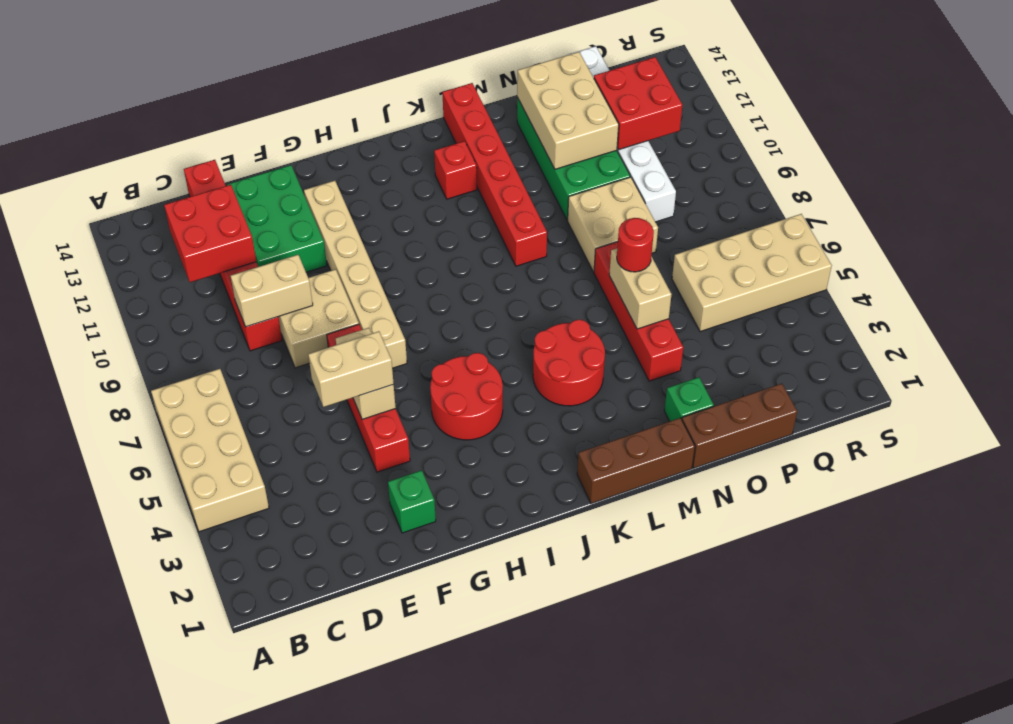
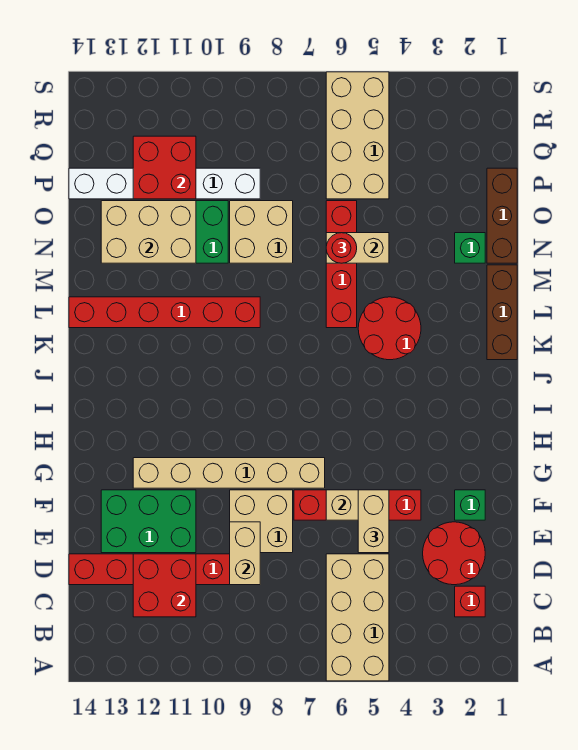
tan brick A4:B7 level 1 -> tan brick A5:D6 level 1
red round brick H4:I5 level 1 -> red round brick D2:E3 level 1
red brick K12 level 1 -> red brick C2 level 1
red brick N4:N7 level 1 -> red brick L6:O6 level 1

